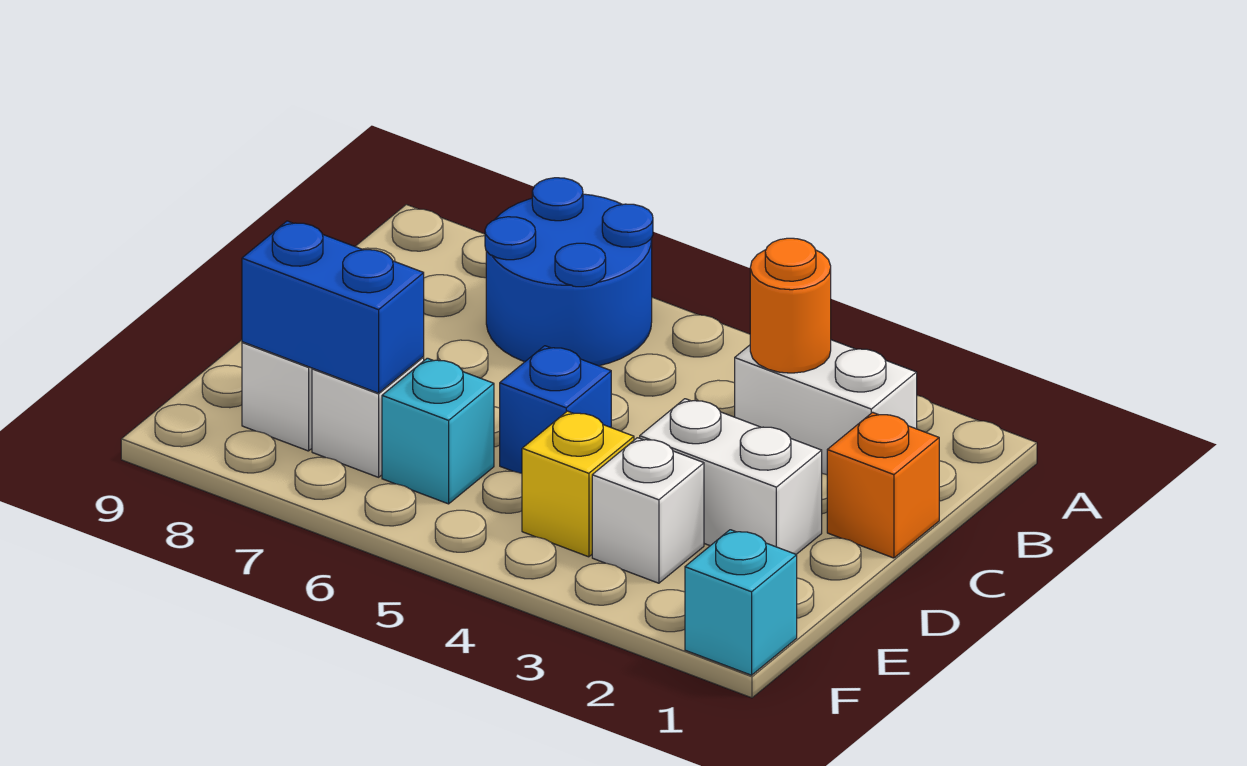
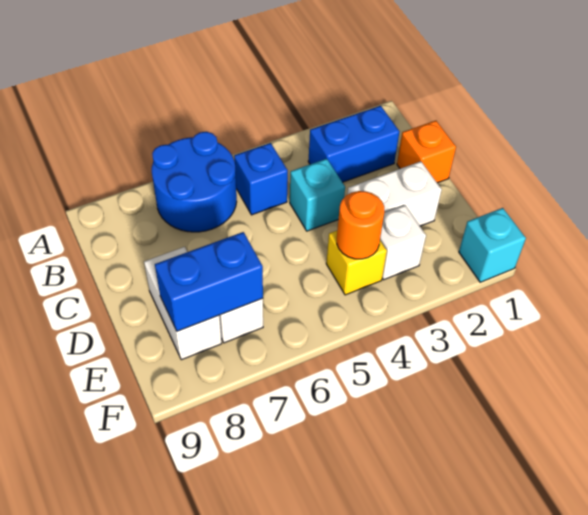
white brick B2:B3 level 1 -> blue brick B2:B3 level 1
orange round brick B3 level 2 -> orange round brick E4 level 2
blue brick D5 level 1 -> blue brick B5 level 1
cyan brick E6 level 1 -> cyan brick C4 level 1

